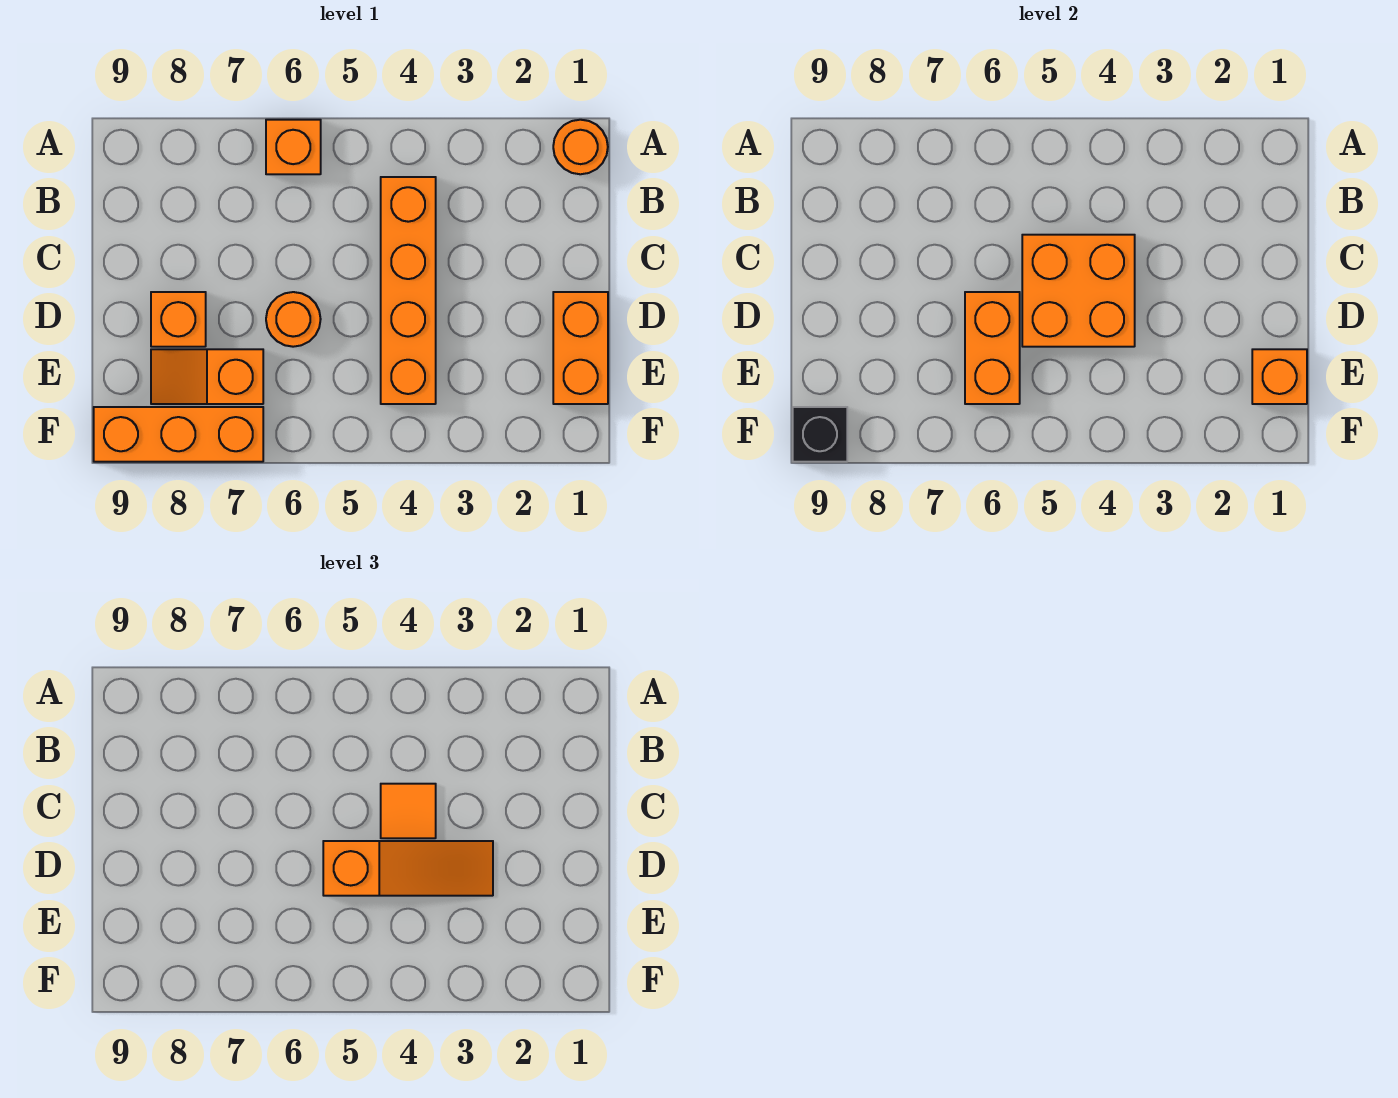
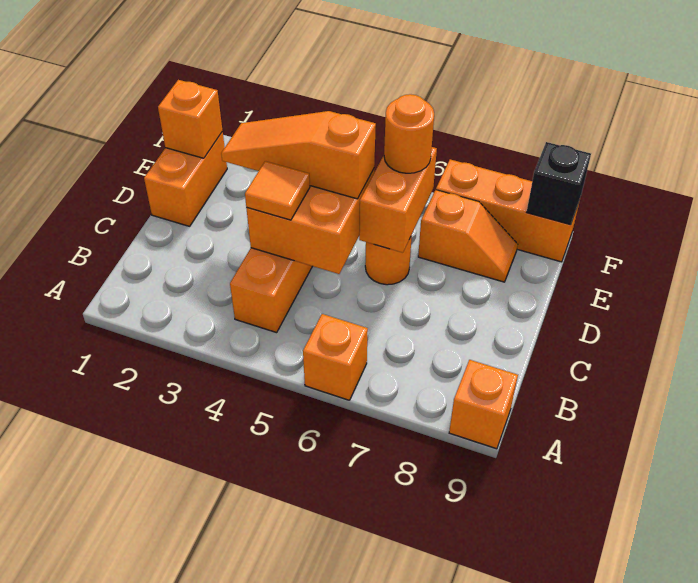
orange round brick A1 level 1 -> orange round brick E6 level 3
orange brick D8 level 1 -> orange brick A9 level 1

